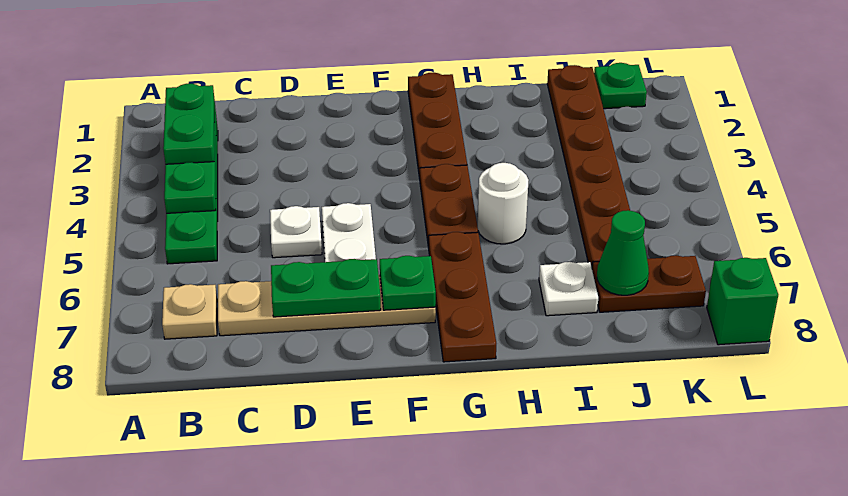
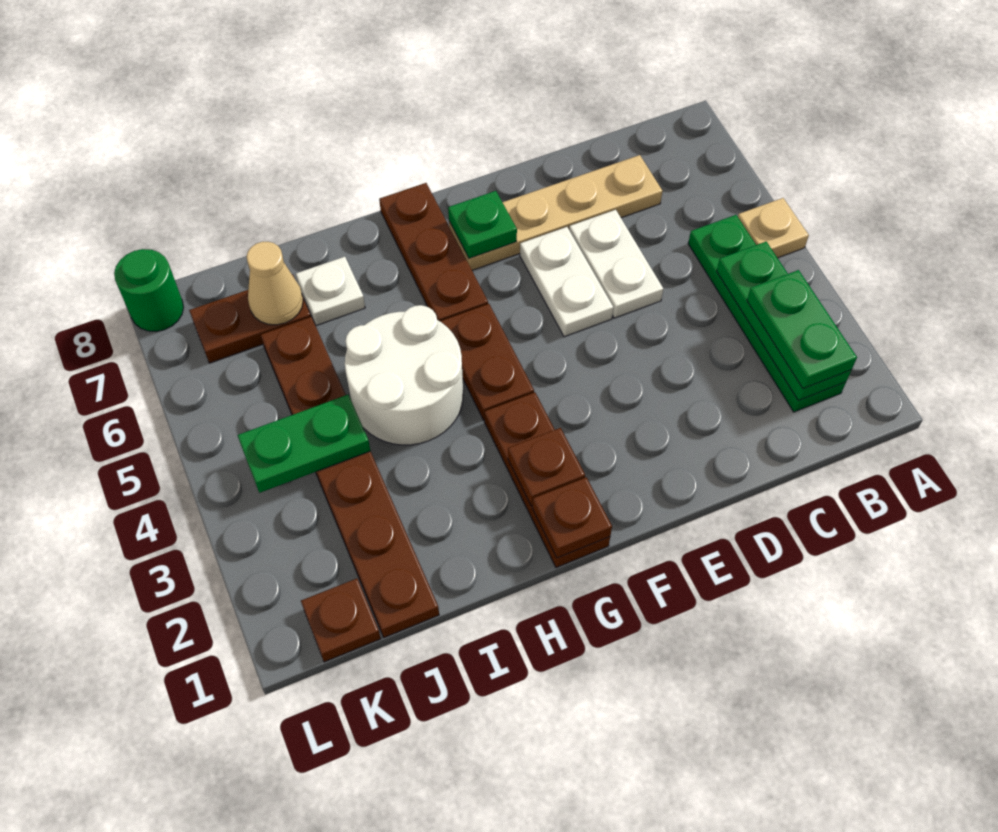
tan plate B7 level 1 -> tan plate A5 level 1
white plate D5 level 1 -> white plate D5:D6 level 1
green plate D7:E7 level 2 -> green plate J4:K4 level 2
none -> brown plate G1 level 2
none -> brown plate G2 level 2
white round brick H5 level 1 -> white round brick H4:I5 level 1
green cone J7 level 2 -> tan cone J7 level 2
green plate K1 level 1 -> brown plate K1 level 1
green brick L8 level 1 -> green round brick L8 level 1

